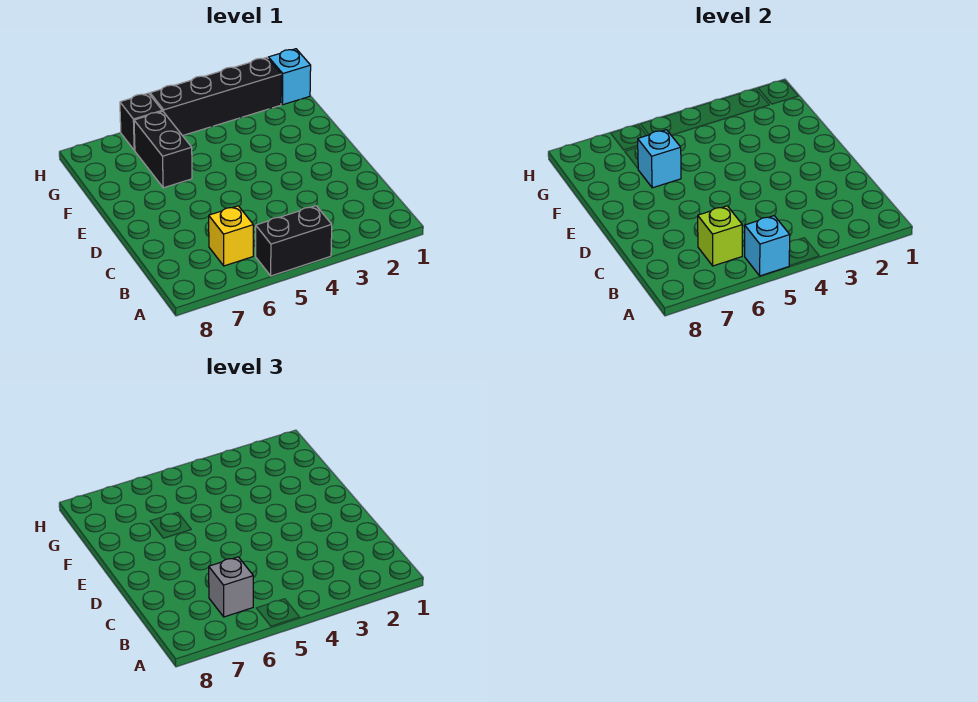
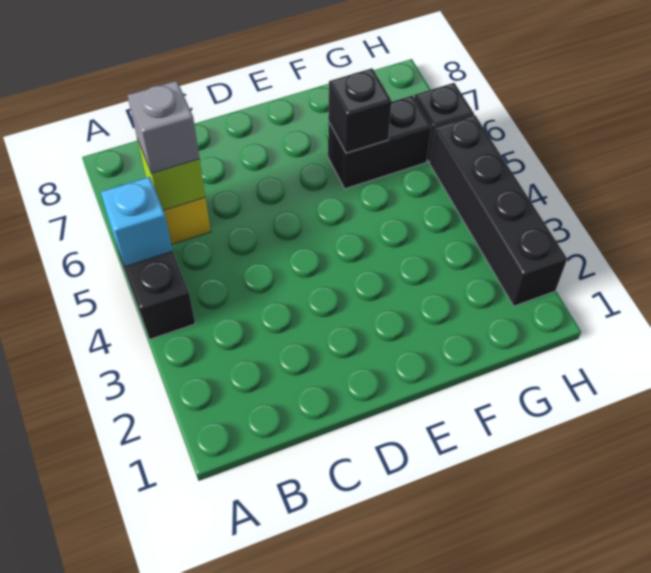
cyan brick F6 level 2 -> black brick F6 level 2
cyan brick H1 level 1 -> none

